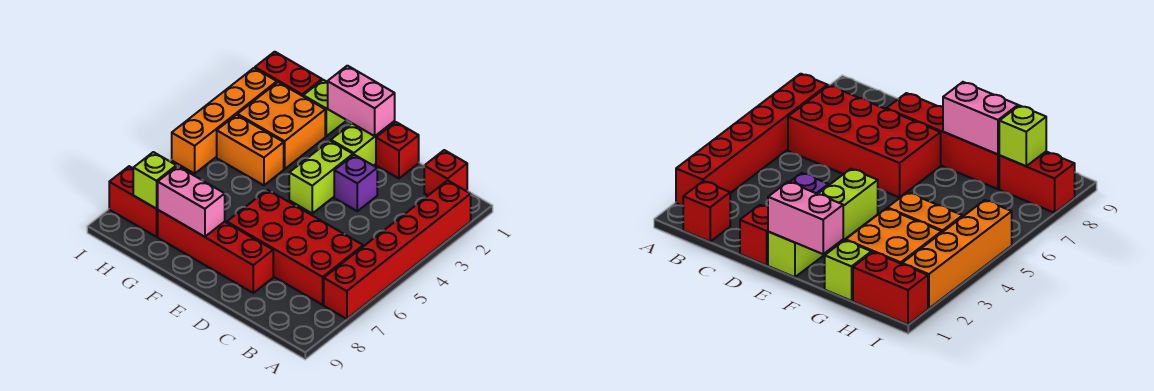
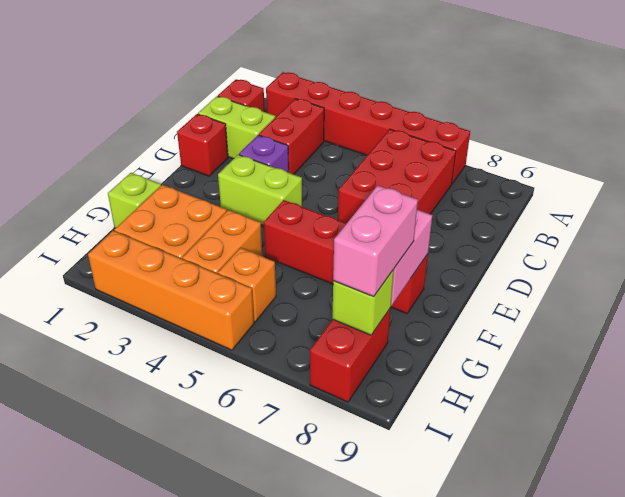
red brick B6:E7 level 1 -> red brick B6:D7 level 1
red brick D8:G8 level 1 -> red brick F5:F8 level 1
lime brick E1:E2 level 1 -> lime brick C1:C2 level 1
pink brick E1:F1 level 2 -> pink brick G8:H8 level 3
red brick H1:I1 level 1 -> red brick B3:C3 level 1
none -> orange brick H5 level 1

